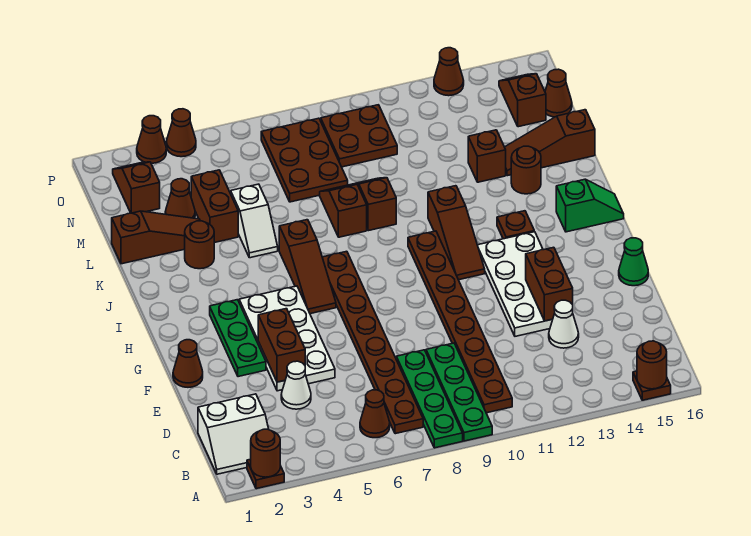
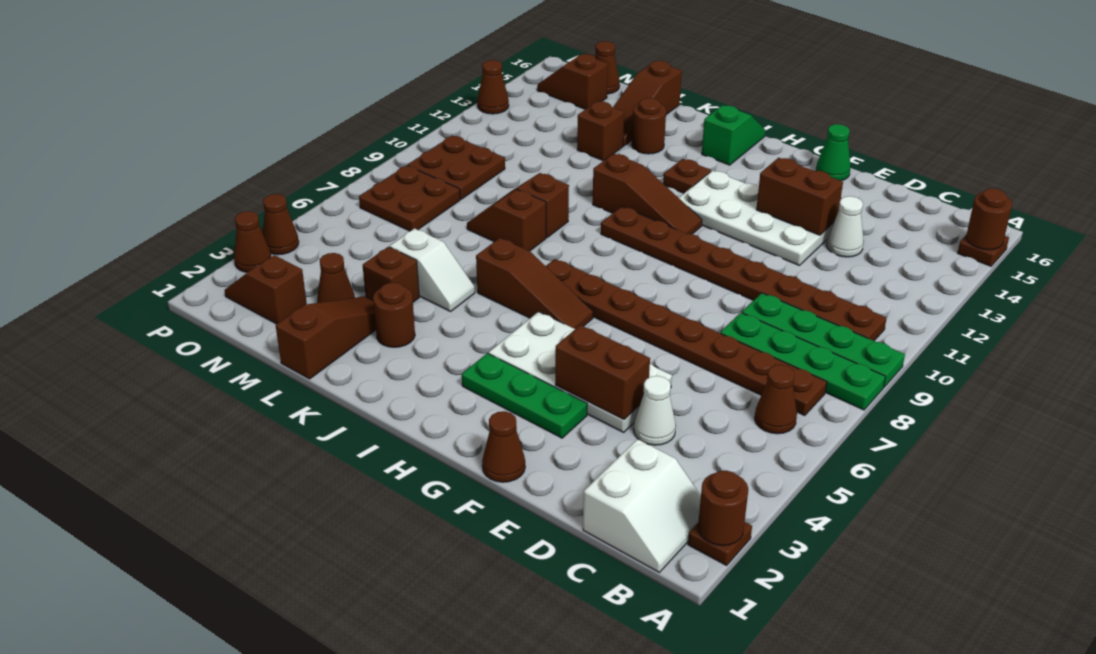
brown brick L4:M4 level 1 -> brown brick L4 level 1
brown plate M7:O8 level 1 -> brown plate N7:O8 level 1

